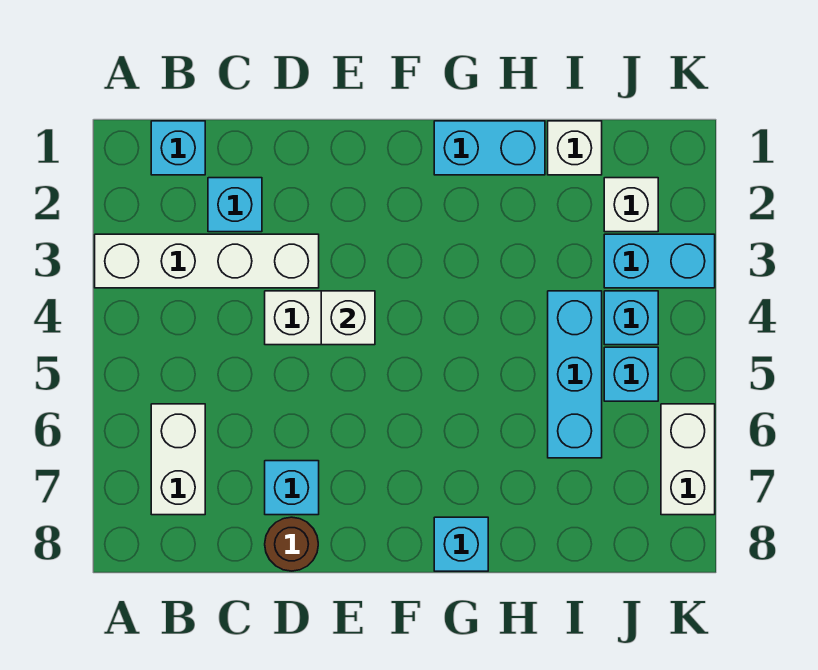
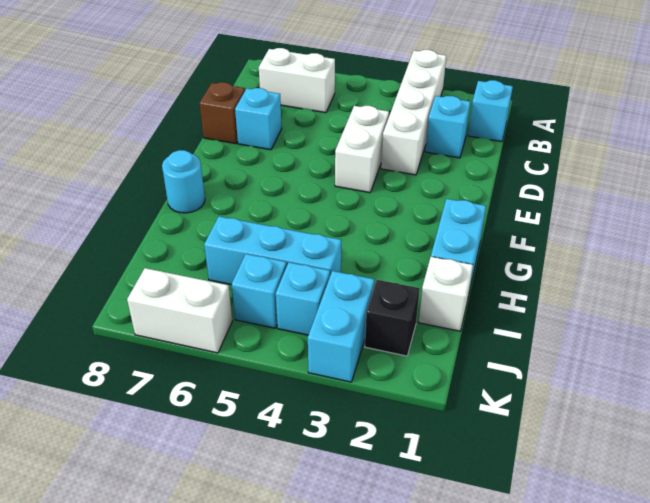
brown round brick D8 level 1 -> brown brick D8 level 1
white brick E4 level 2 -> none
cyan brick G8 level 1 -> cyan round brick G8 level 1
white brick J2 level 1 -> black brick J2 level 1

